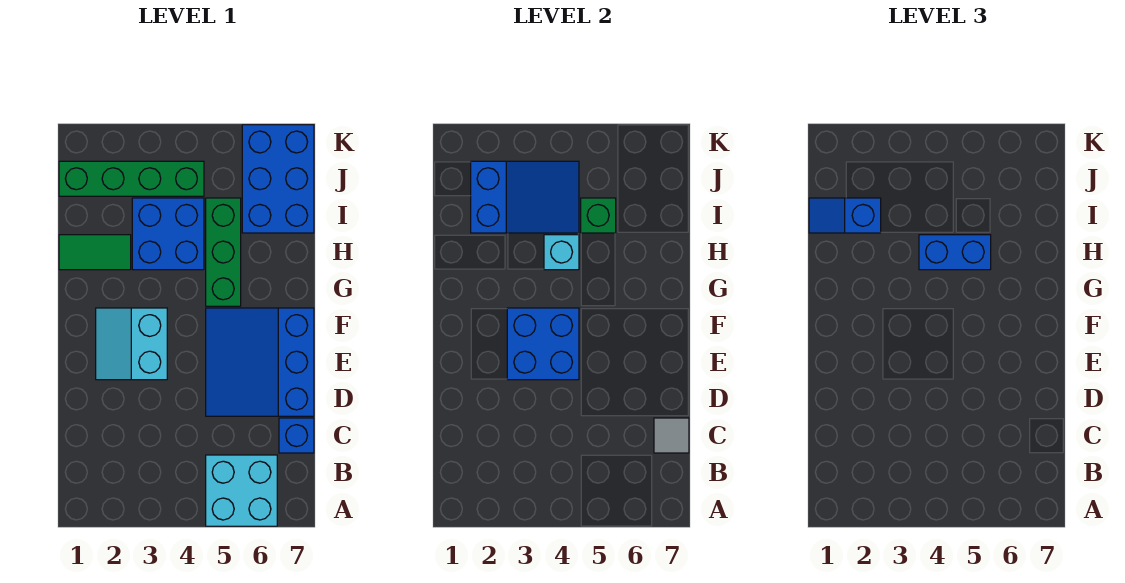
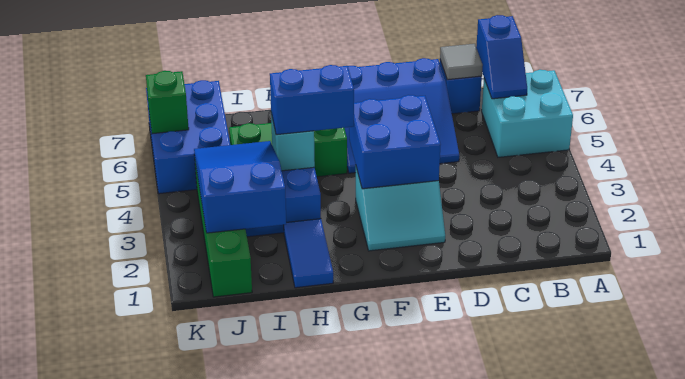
green tile H1:H2 level 1 -> blue tile H1:H2 level 1
blue brick H4:H5 level 3 -> blue brick G4:H4 level 3
blue slope I1:I2 level 3 top 2 -> blue slope B6:B7 level 2 top 7
green brick I5 level 2 -> green brick K6 level 2
blue brick I6:K7 level 1 -> blue brick J5:K7 level 1

